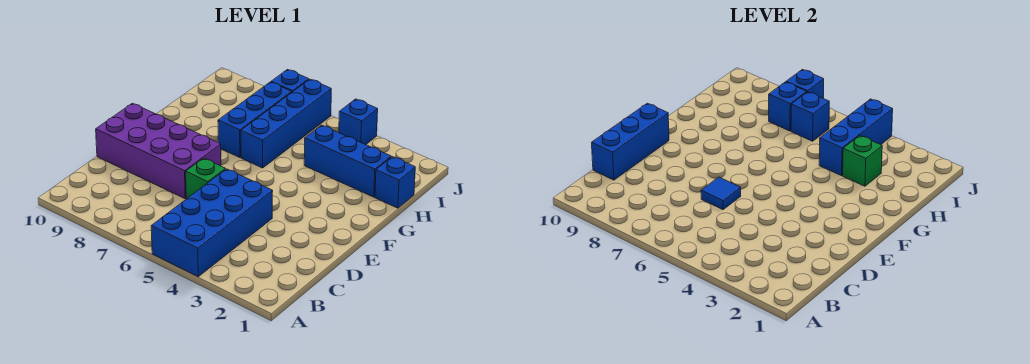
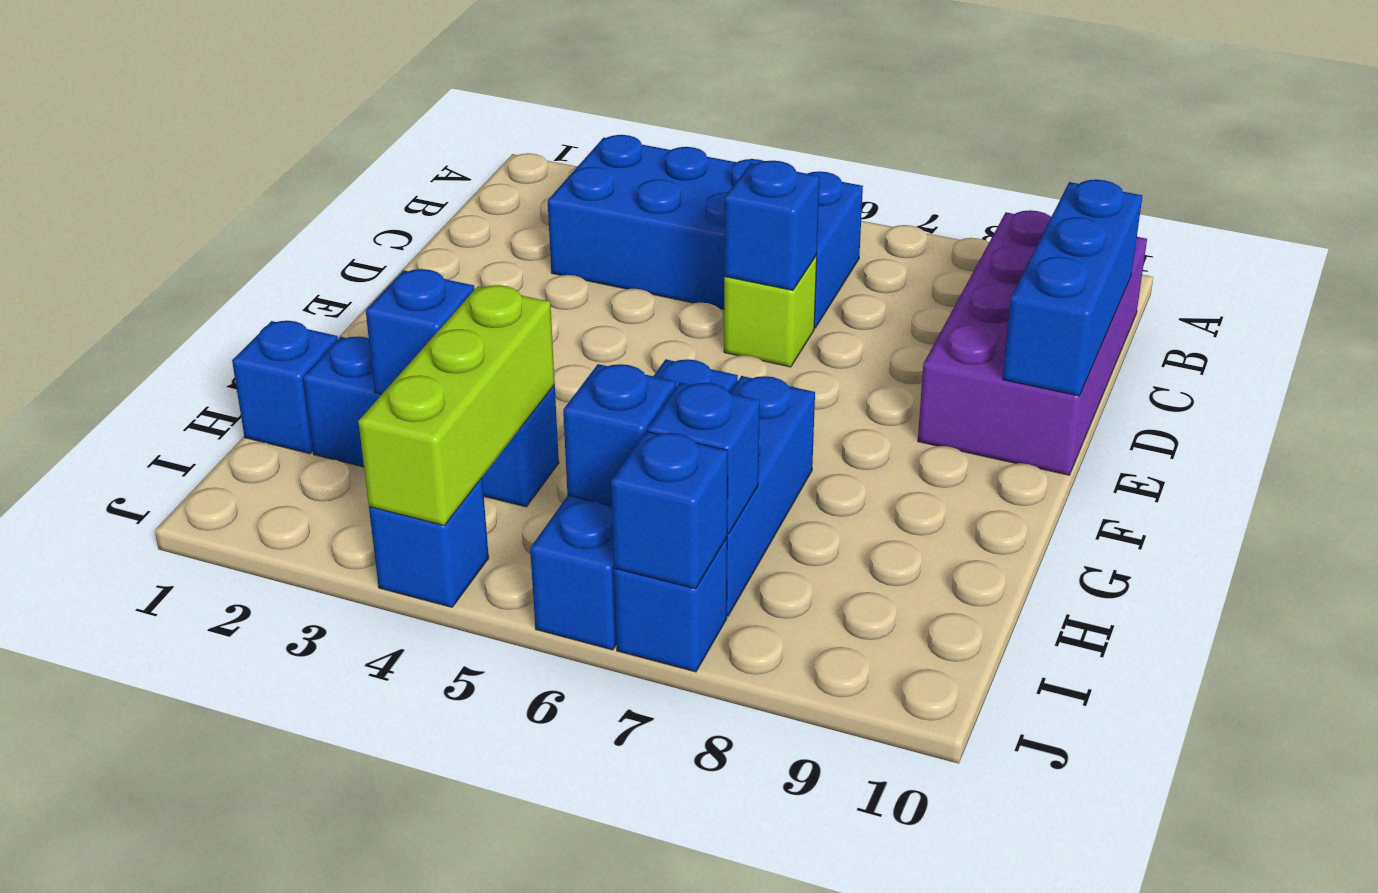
blue brick A4:D5 level 1 -> blue brick B3:C6 level 1
green brick D6 level 1 -> lime brick D6 level 1
blue tile D6 level 2 -> blue brick D6 level 2
purple brick D7:E10 level 1 -> purple brick B9:E10 level 1
green brick H3 level 2 -> blue brick H3 level 2
blue brick H4:J4 level 2 -> lime brick H4:J4 level 2

